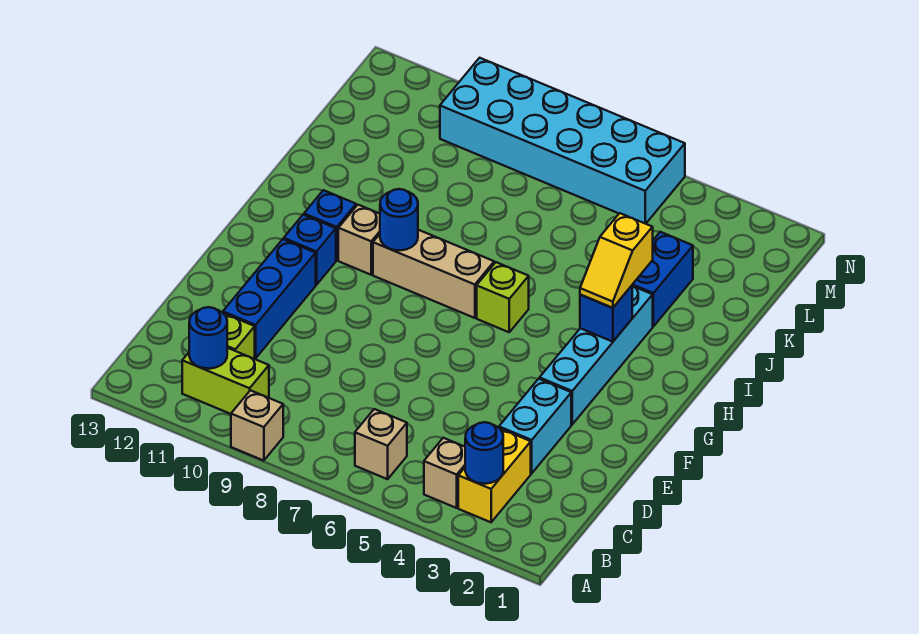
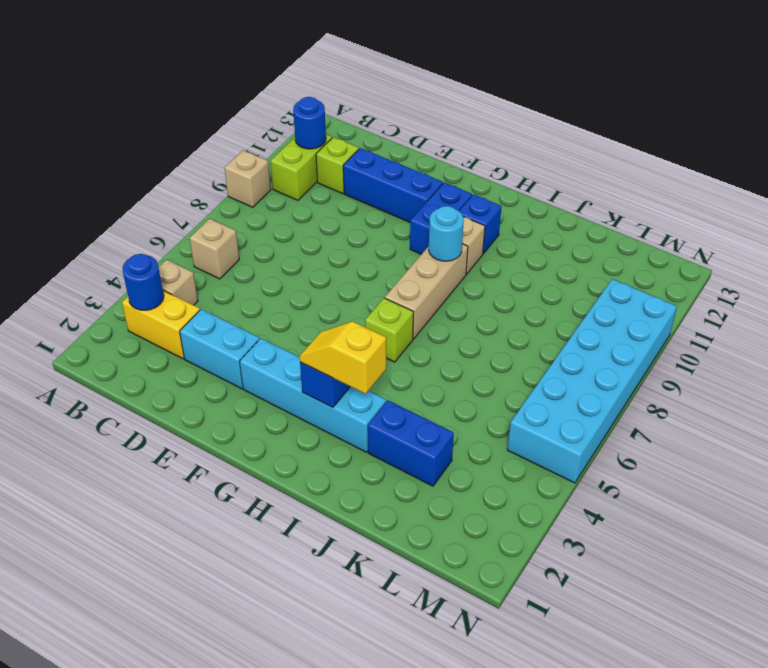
blue brick G11 level 1 -> blue brick G10:G11 level 1
blue round brick H9 level 2 -> cyan round brick H9 level 2

